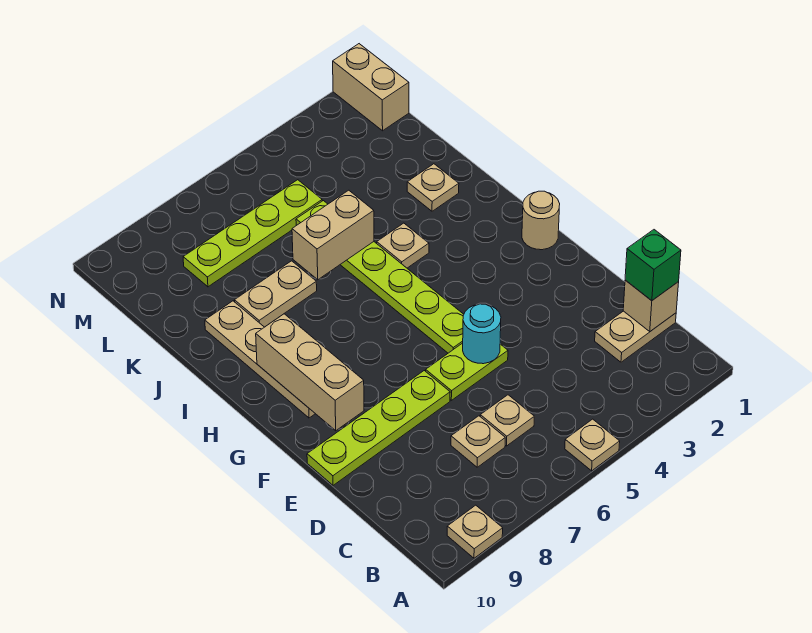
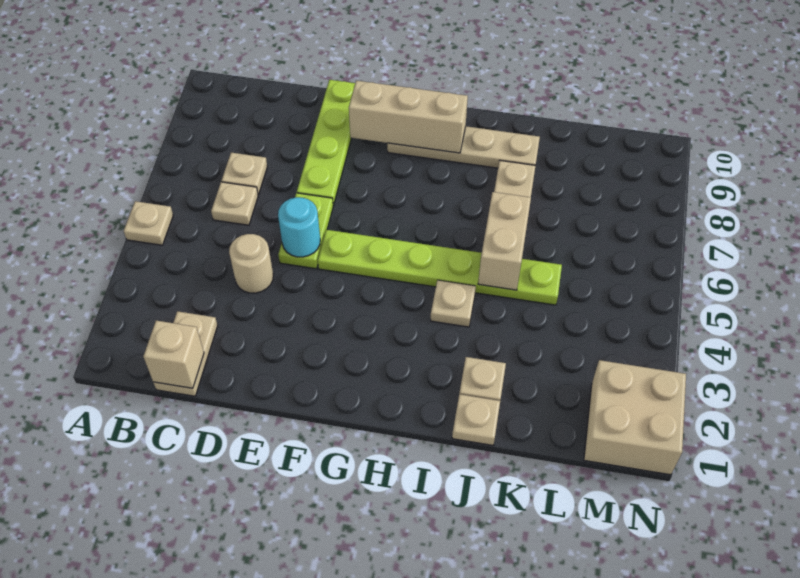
tan plate A9 level 1 -> tan plate J1 level 1
green brick C1 level 3 -> none
tan round brick G1 level 1 -> tan round brick D4 level 1
lime plate L5:L8 level 1 -> none
tan brick M1:N1 level 1 -> tan brick M1:N2 level 1

